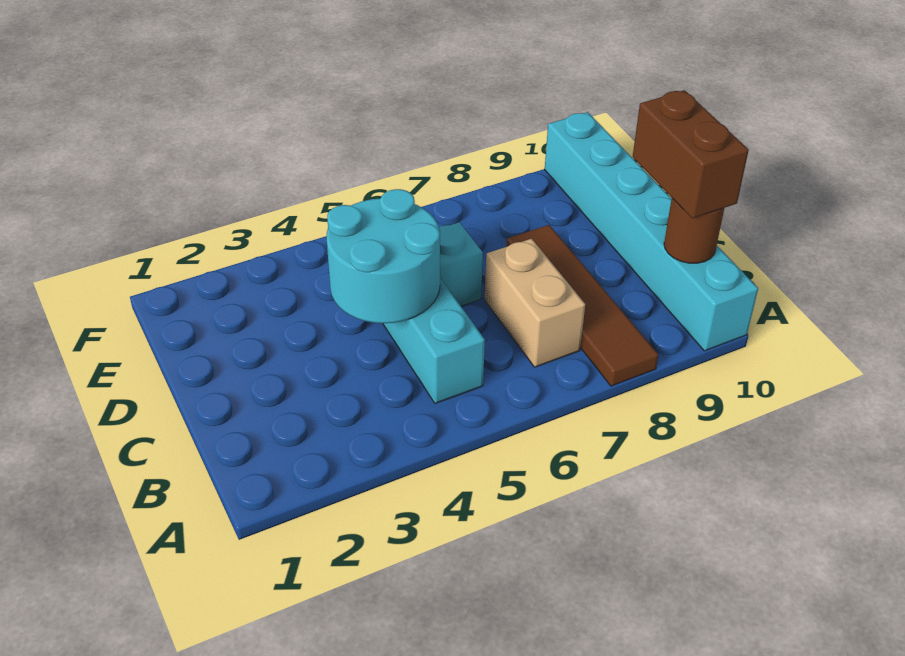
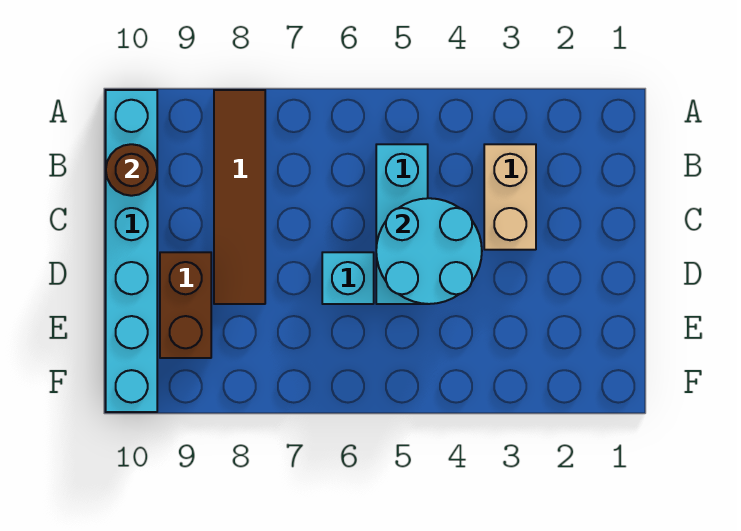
tan brick B7:C7 level 1 -> tan brick B3:C3 level 1
brown brick B10:C10 level 3 -> brown brick D9:E9 level 1

